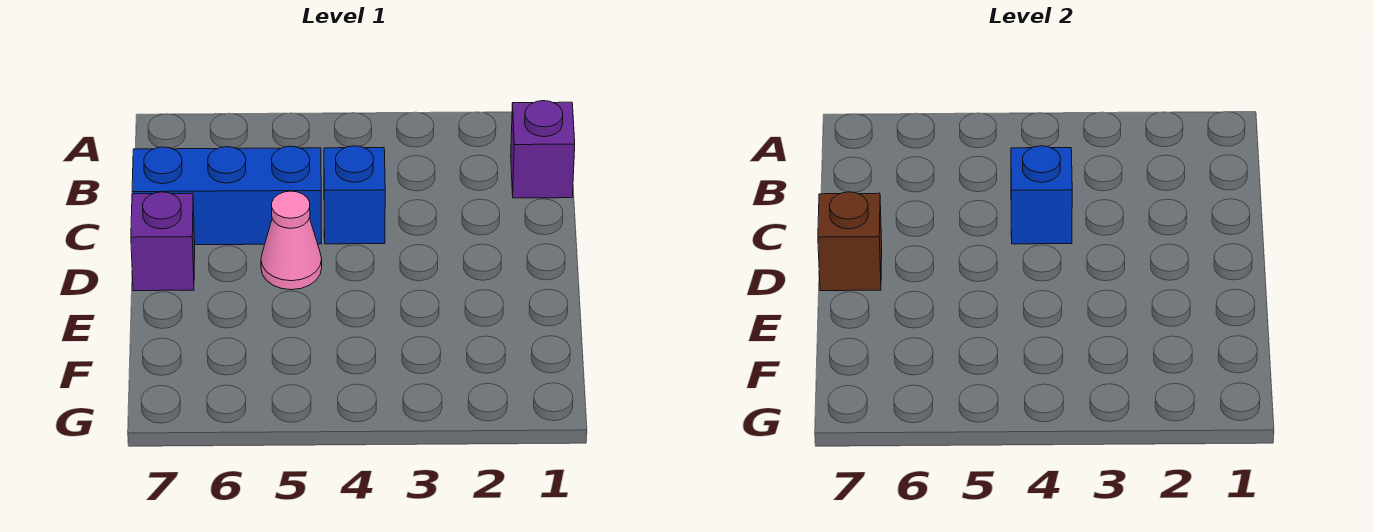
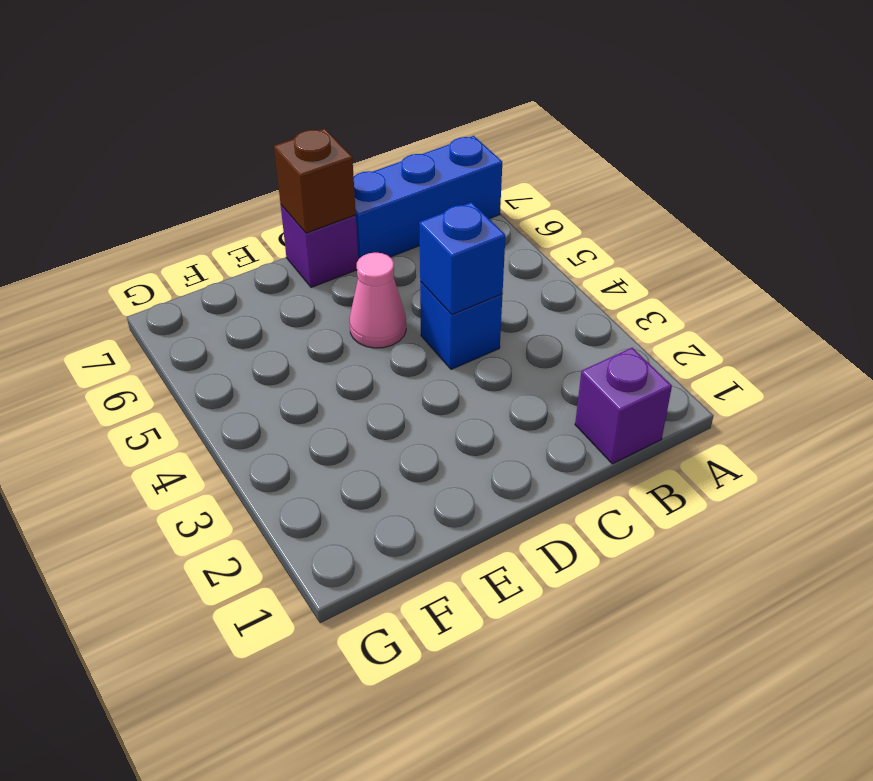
blue brick C5:C7 level 1 -> blue brick A7:C7 level 1

